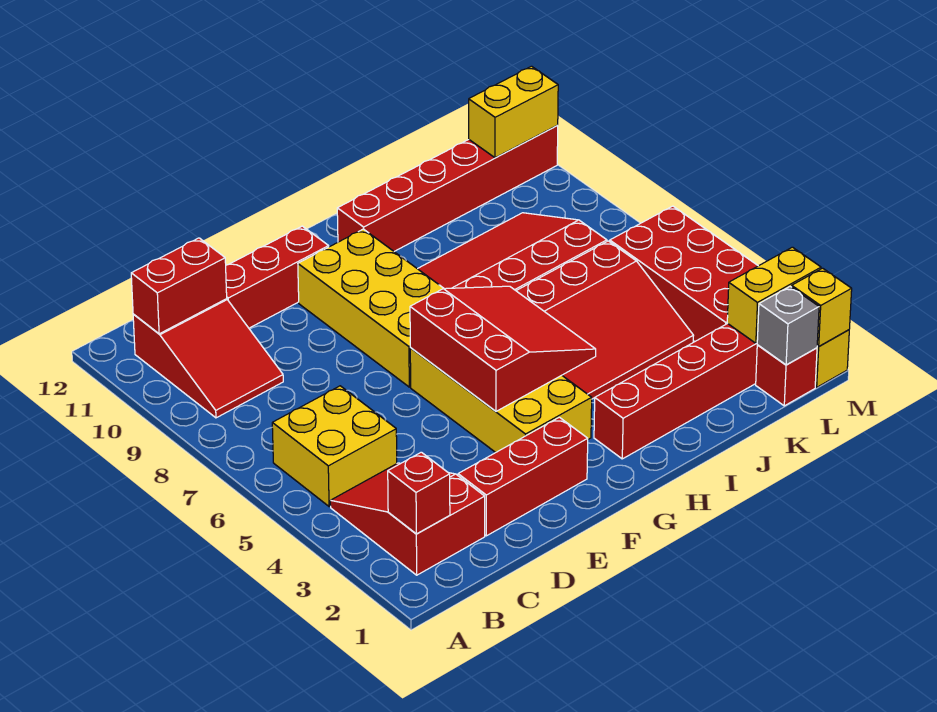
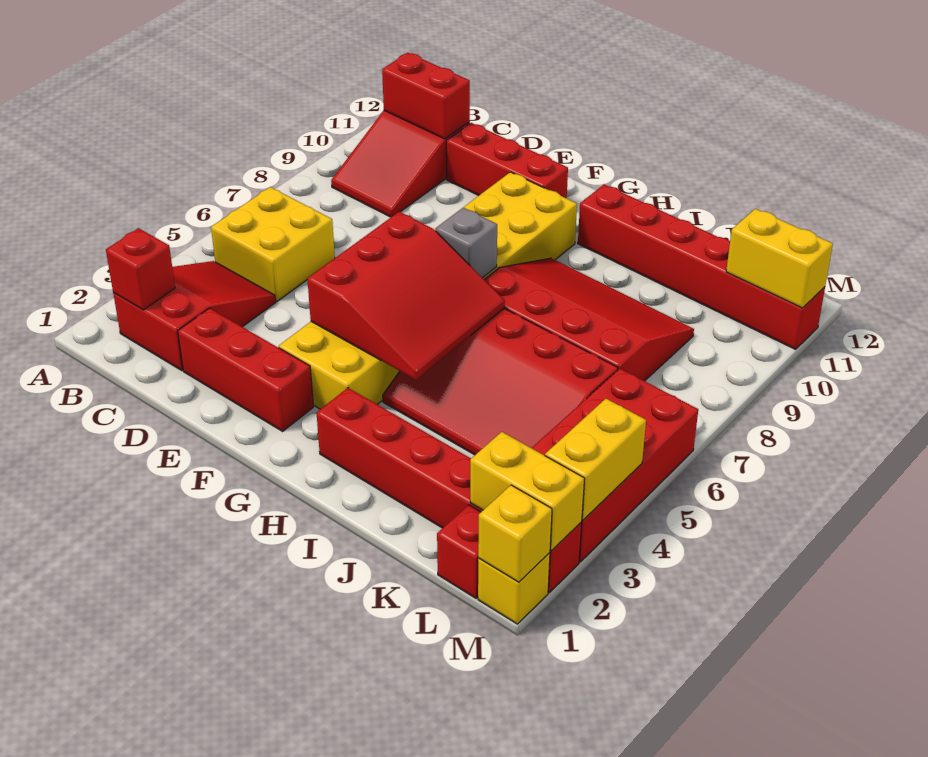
grey brick L1 level 2 -> grey brick G7 level 2
none -> yellow brick M3:M4 level 2

